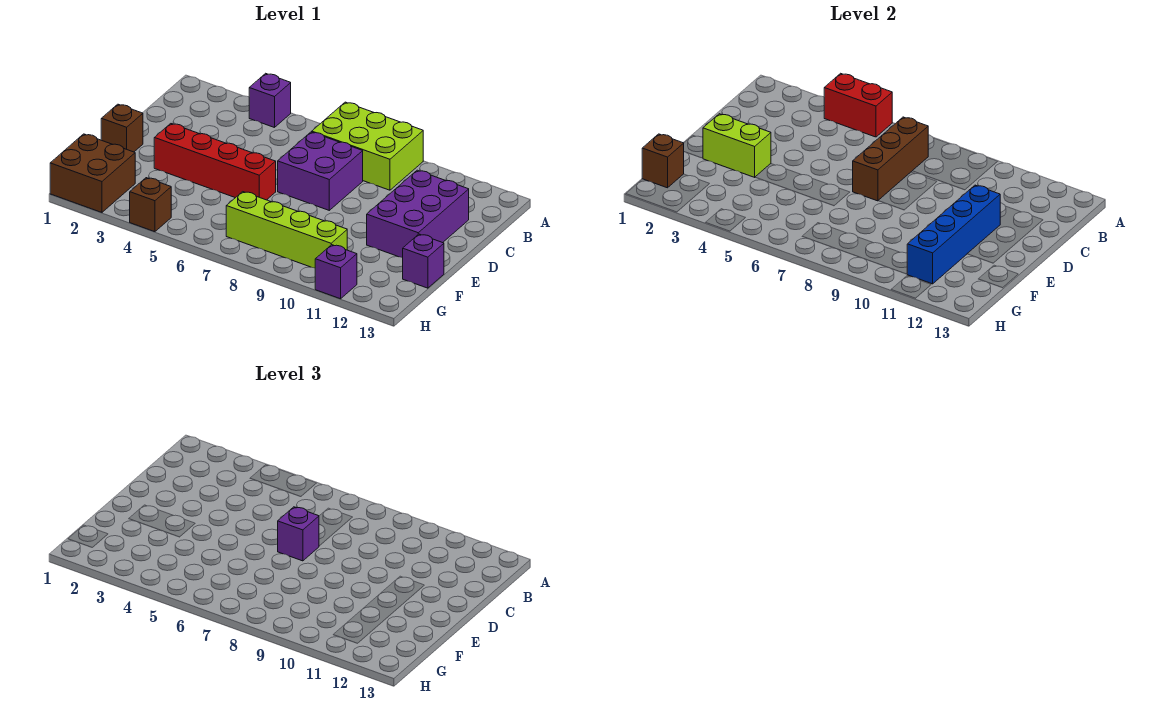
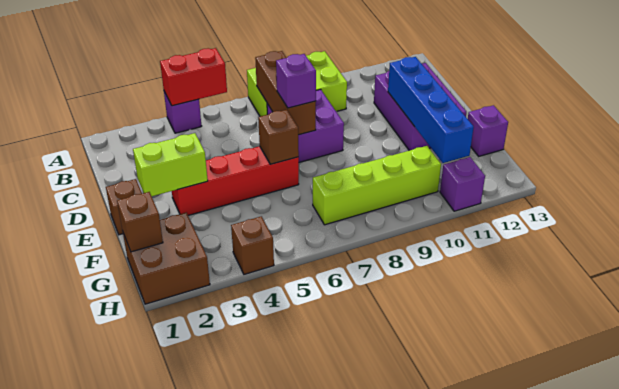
none -> brown brick E6 level 2

